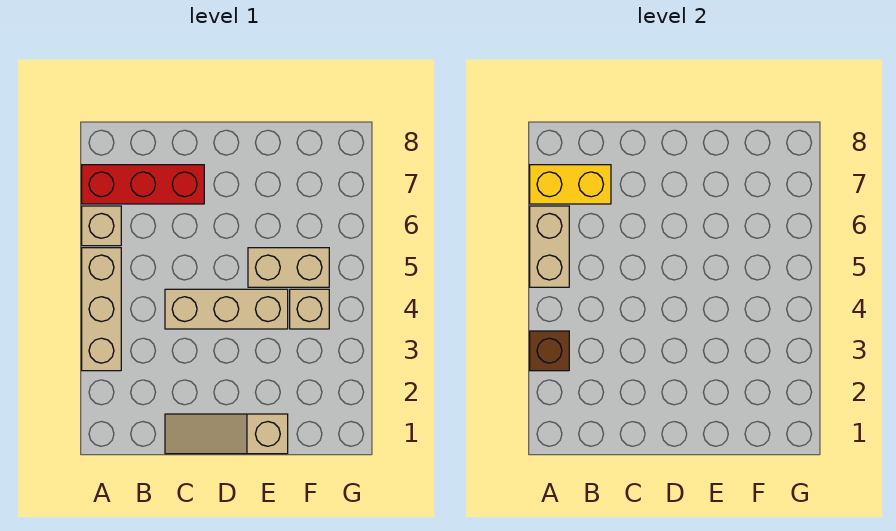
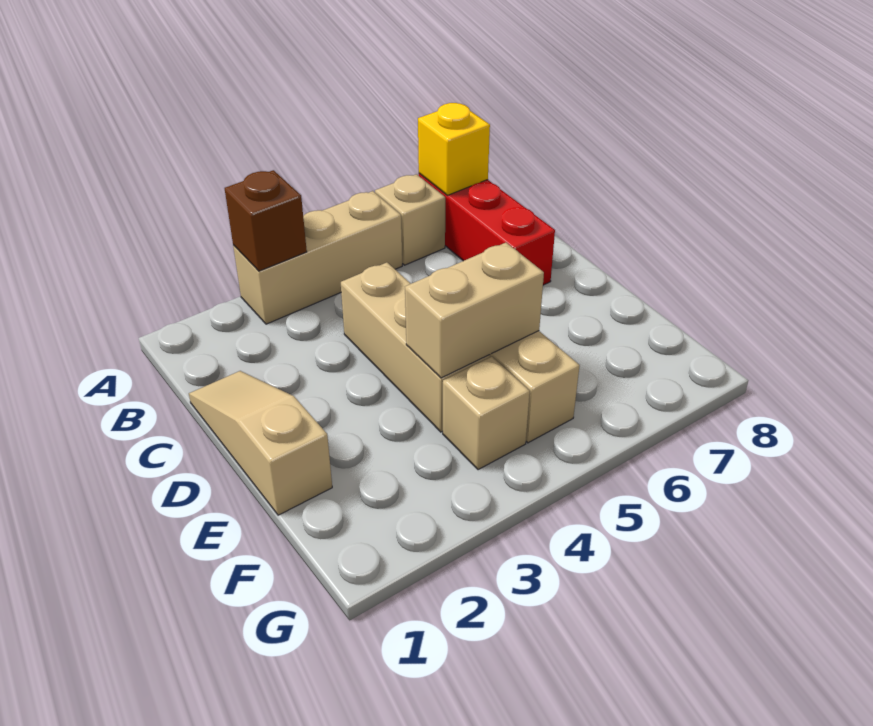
tan brick A5:A6 level 2 -> tan brick E4:E5 level 2
yellow brick A7:B7 level 2 -> yellow brick A7 level 2

